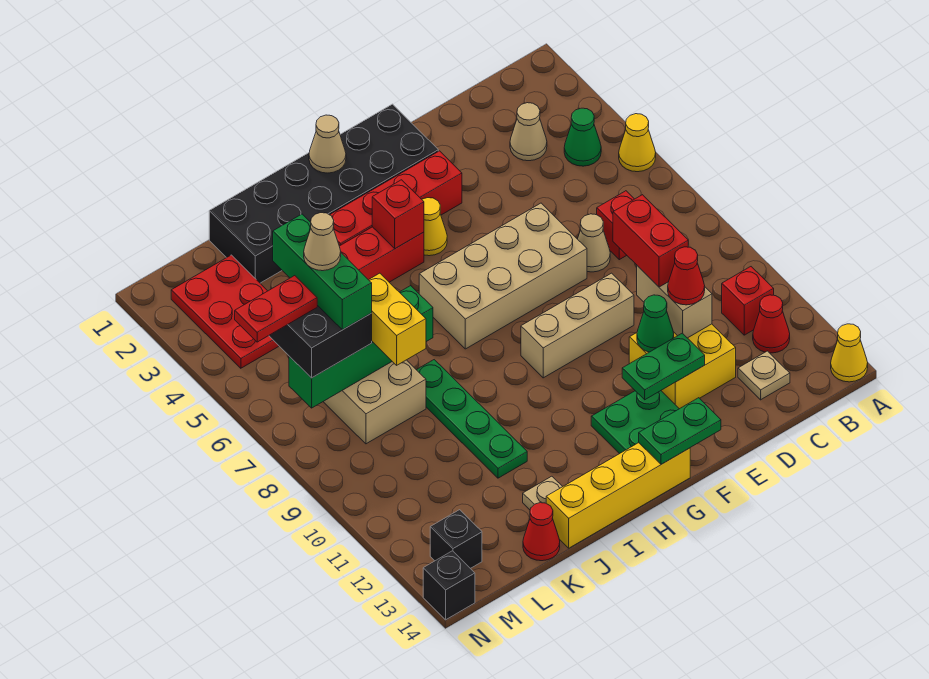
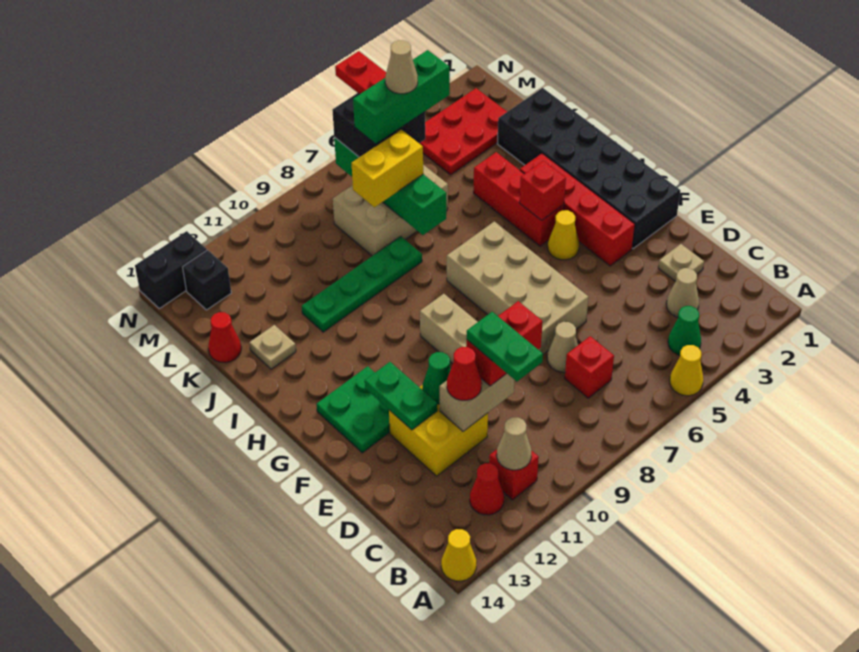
tan plate C13 level 1 -> tan plate D2 level 1
green plate F14:G14 level 2 -> green plate C10:D10 level 4
yellow brick G14:J14 level 1 -> none
tan cone H1 level 2 -> tan cone B11 level 2
black brick N14 level 1 -> black brick N13:N14 level 1

